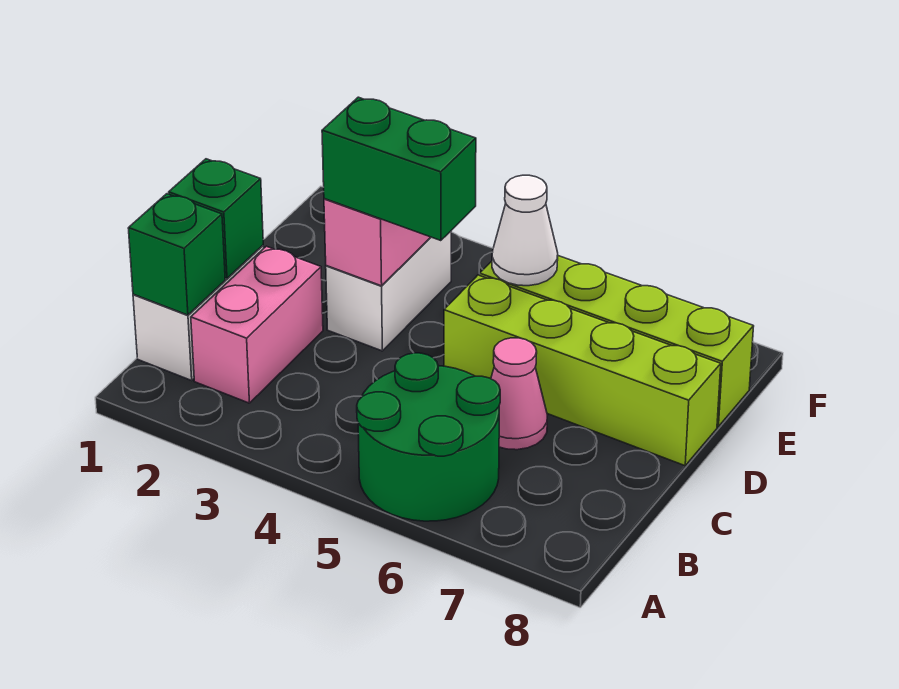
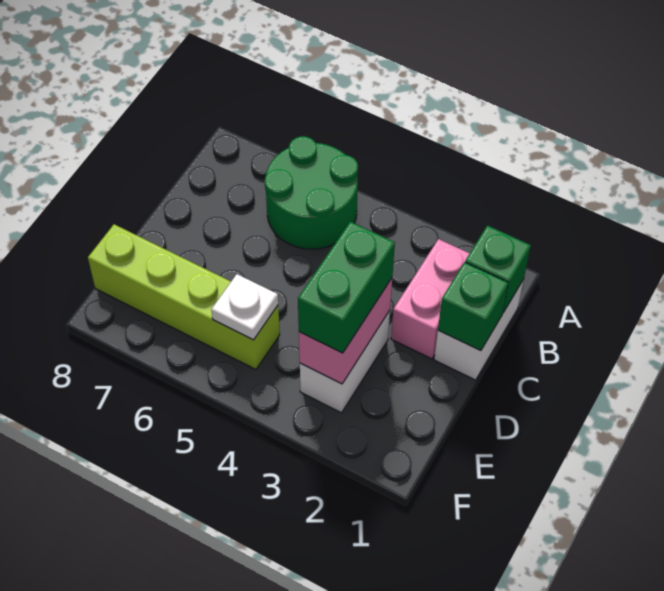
pink cone C6 level 1 -> none
green brick D3:D4 level 3 -> green brick D3:E3 level 3
lime brick D5:D8 level 1 -> none
white cone E5 level 2 -> white plate E5 level 2

